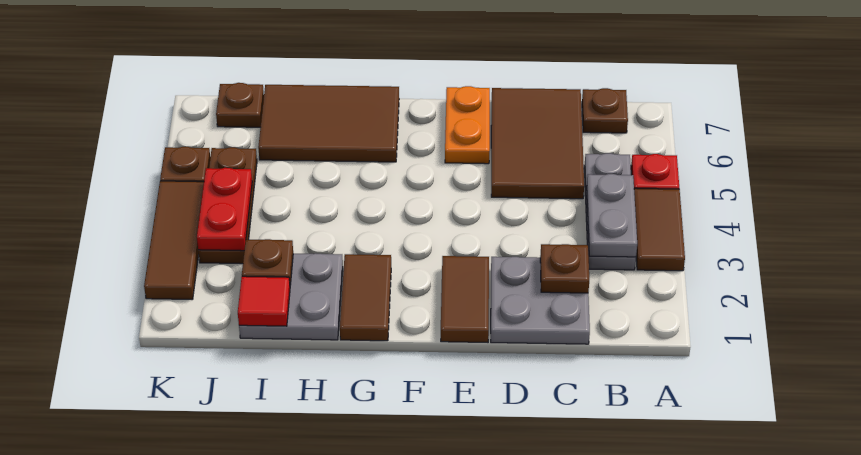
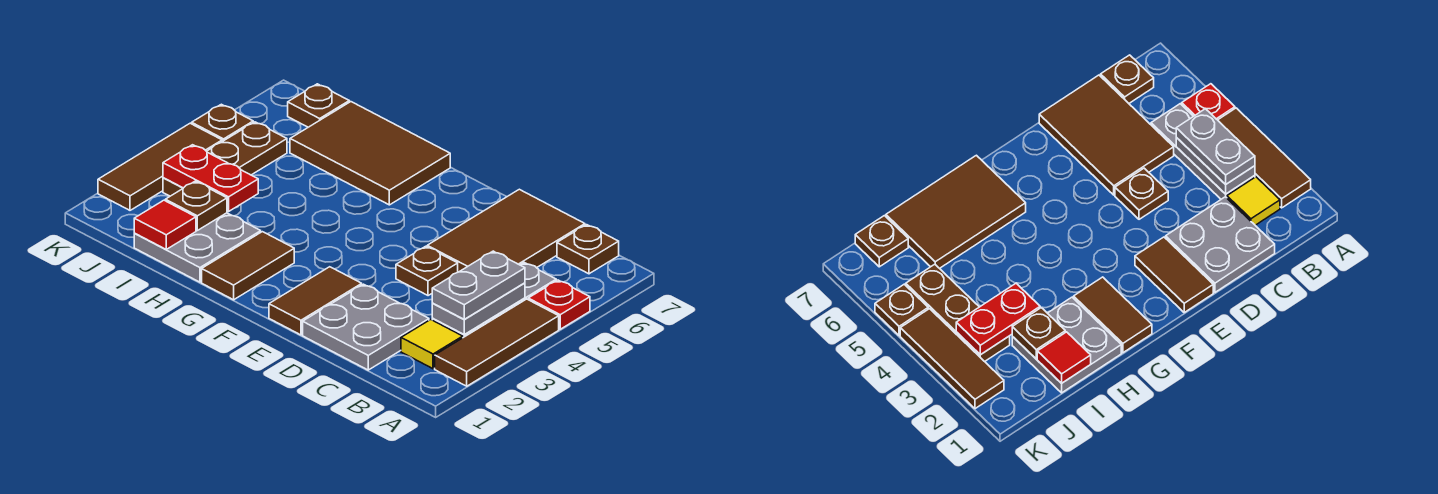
brown tile A3:A4 level 1 -> brown tile A2:A4 level 1
none -> yellow tile B2 level 1
none -> grey plate B3:B4 level 3
brown plate C2 level 2 -> brown plate D4 level 1
orange plate E6:E7 level 1 -> none
red plate J3:J4 level 2 -> red plate I3:J3 level 2

